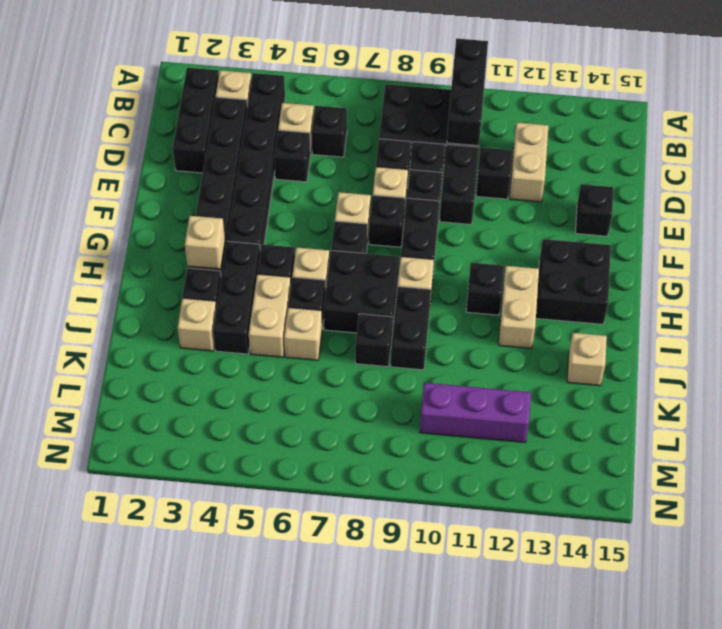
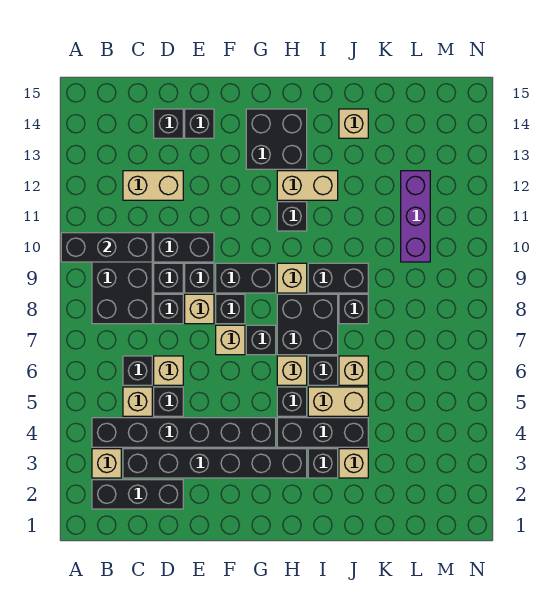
black brick D11 level 1 -> black brick D14 level 1
tan brick H3 level 2 -> tan brick D6 level 1

